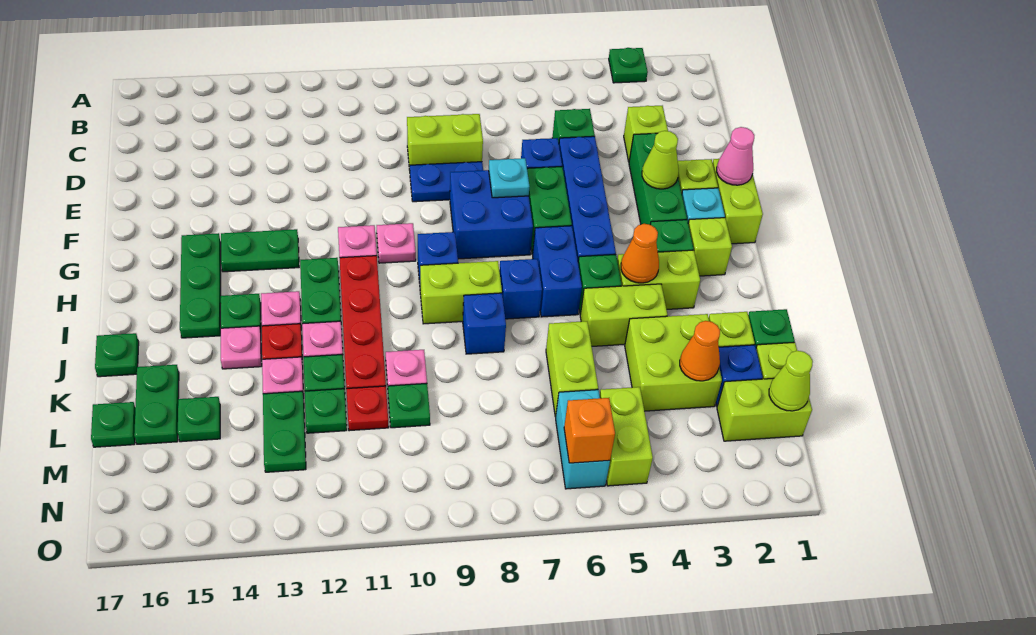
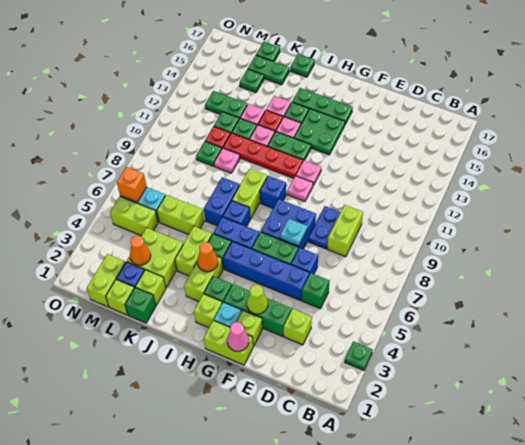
green plate G13:G14 level 1 -> green plate G13:H14 level 1
blue brick J8 level 1 -> blue brick J7:J8 level 1
lime cone M1 level 2 -> none

